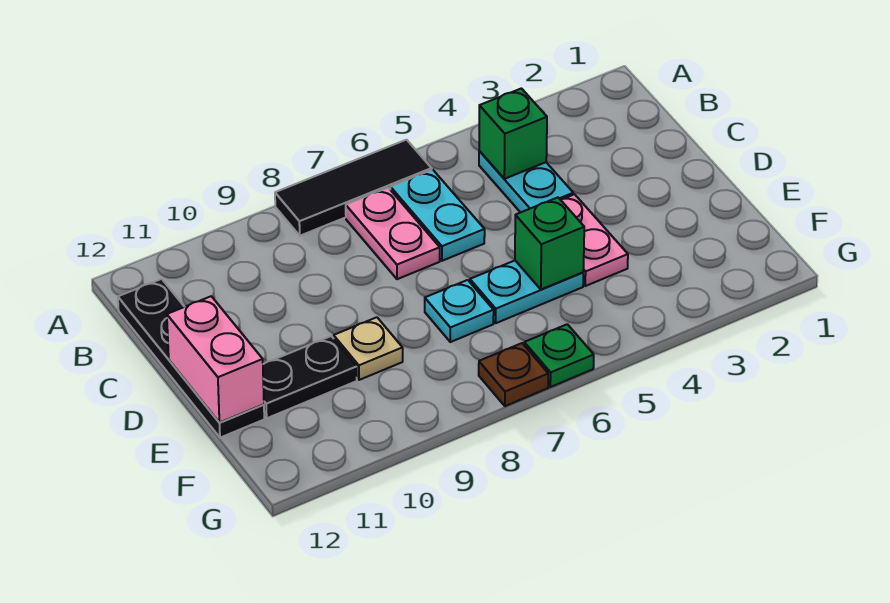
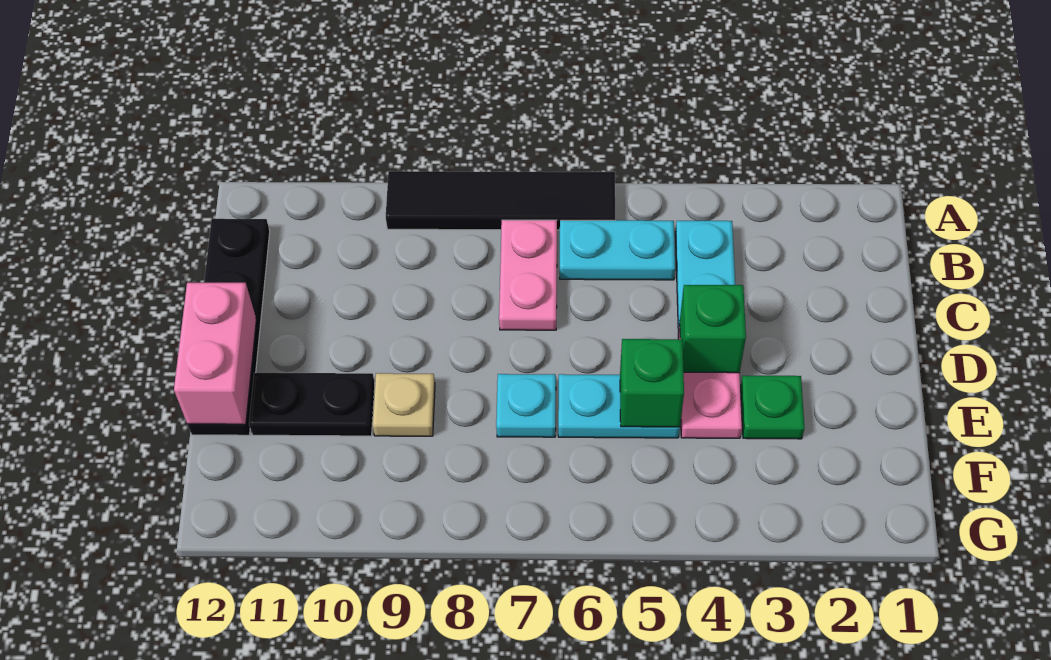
black tile A6:A8 level 1 -> black tile A6:A9 level 1
green brick B4 level 2 -> green brick D4 level 2
cyan plate B6:C6 level 1 -> cyan plate B5:B6 level 1
green plate G6 level 1 -> green plate E3 level 1
brown plate G7 level 1 -> none

